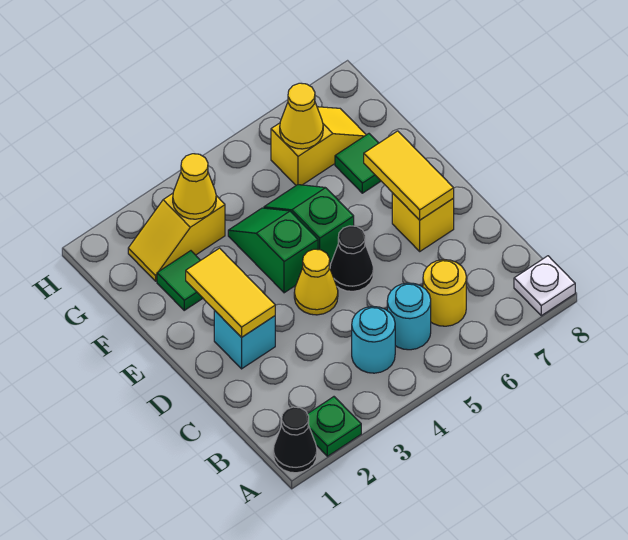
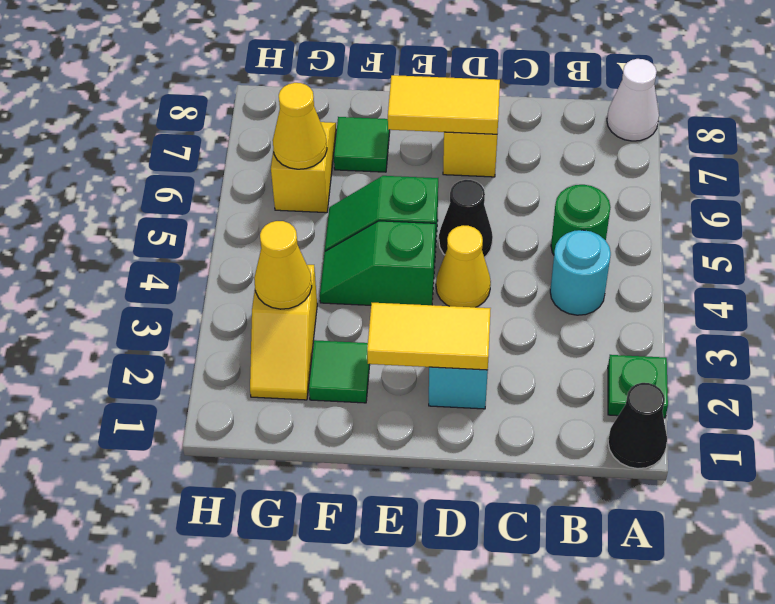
white plate A8 level 1 -> white cone A8 level 1
cyan round brick B5 level 1 -> green round brick B5 level 1
yellow round brick B6 level 1 -> none

